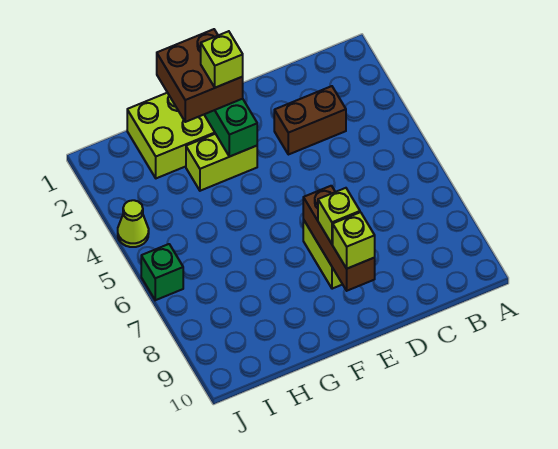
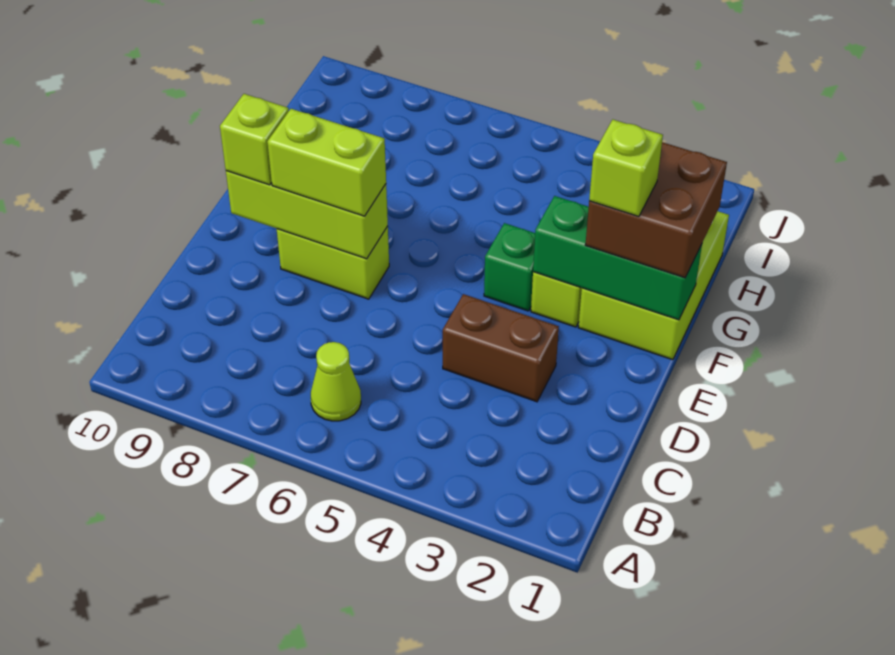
brown brick C3:D3 level 1 -> brown brick D3:D4 level 1
brown brick E7:E9 level 2 -> lime brick E7:E9 level 2
lime brick E8 level 3 -> lime brick E7:E8 level 3
lime cone J4 level 1 -> lime cone B6 level 1
green brick J6 level 1 -> green brick F4 level 1

